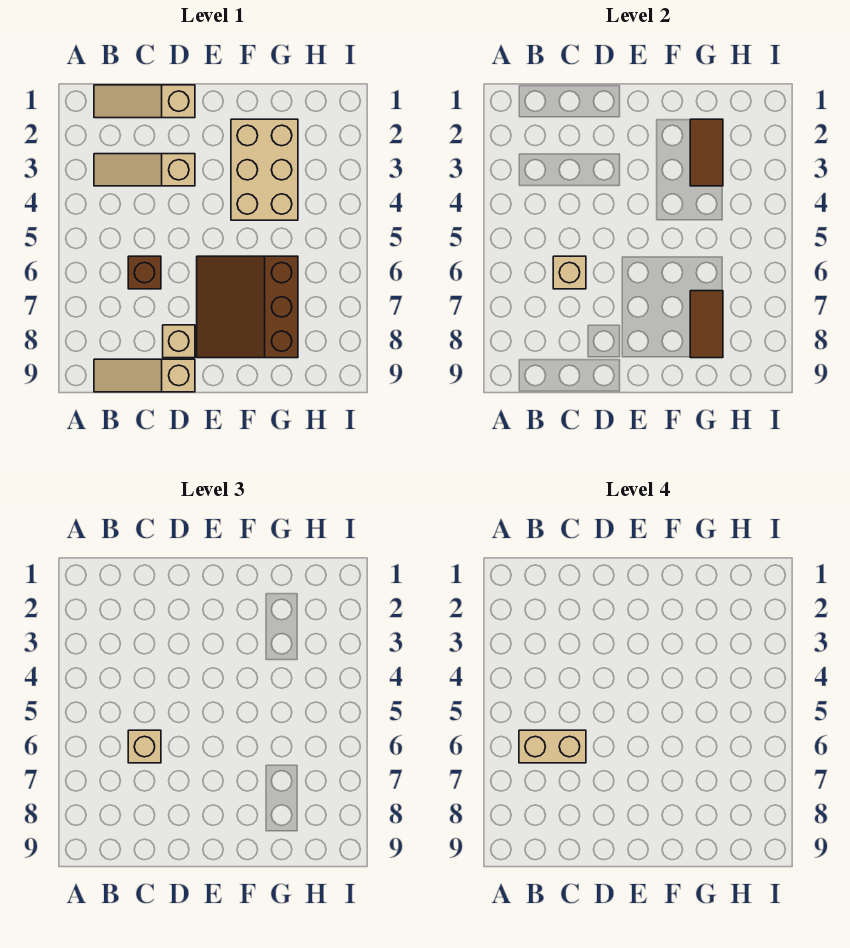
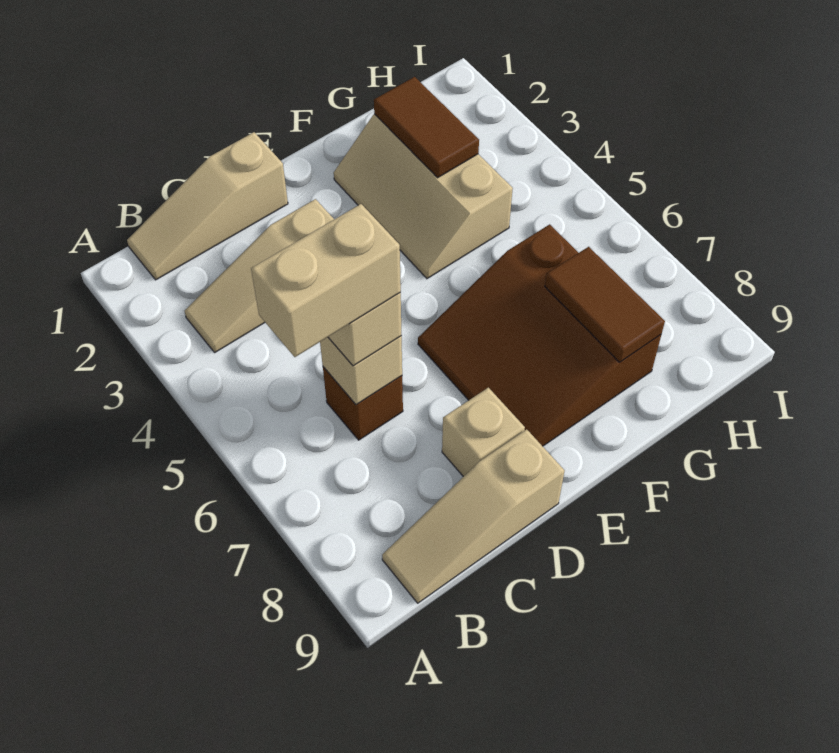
tan brick F2:G4 level 1 -> tan slope F2:G4 level 1 top G

